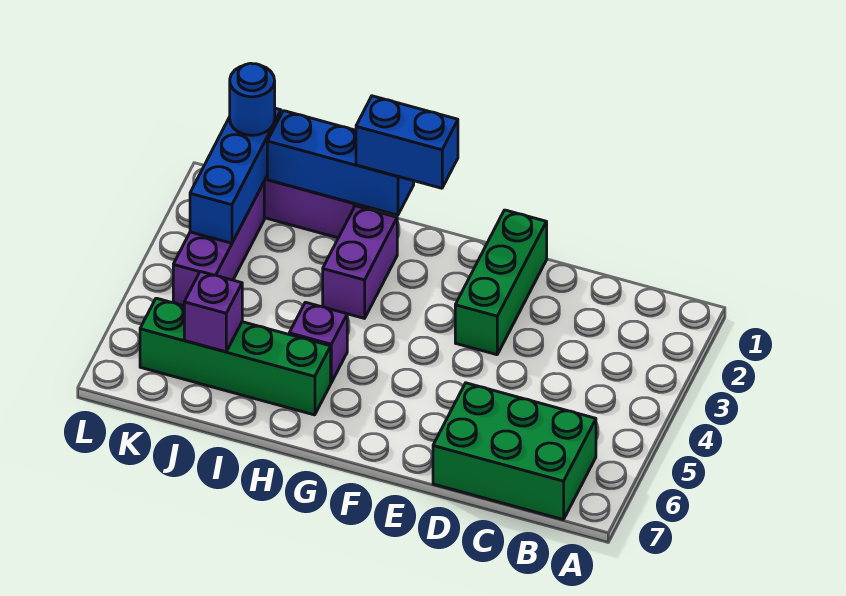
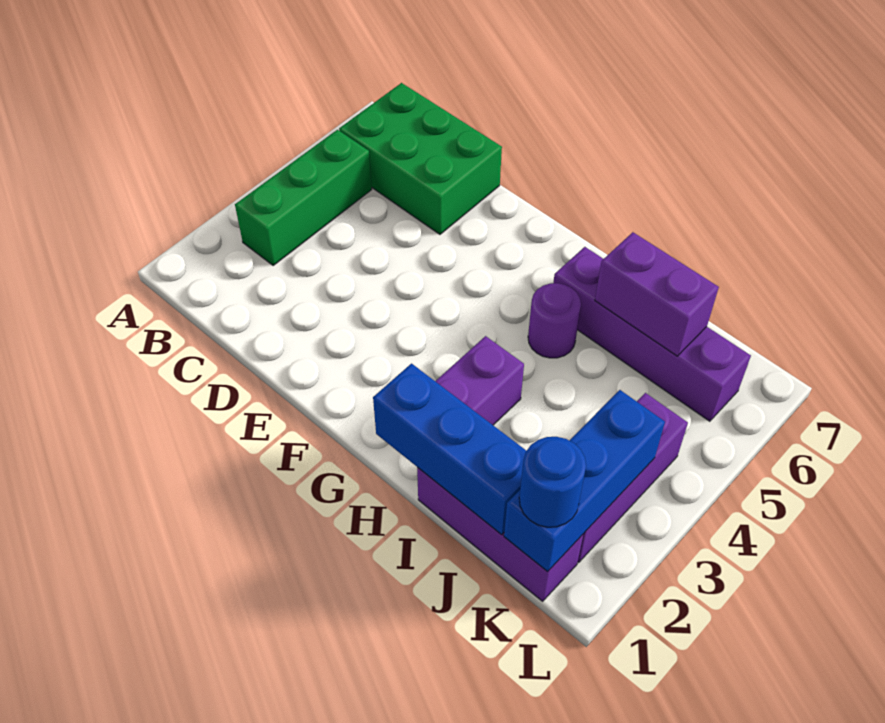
green brick E1:E3 level 1 -> green brick B3:B5 level 1
blue brick G1:H1 level 3 -> none
purple brick H5 level 1 -> purple round brick H5 level 1
green brick H6:K6 level 1 -> purple brick H6:K6 level 1
purple brick J6 level 2 -> purple brick I6:J6 level 2

